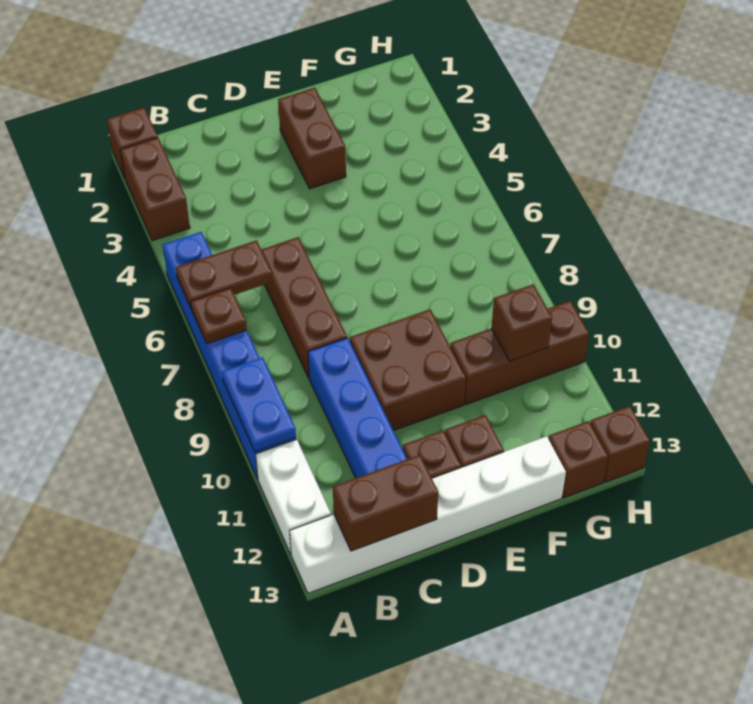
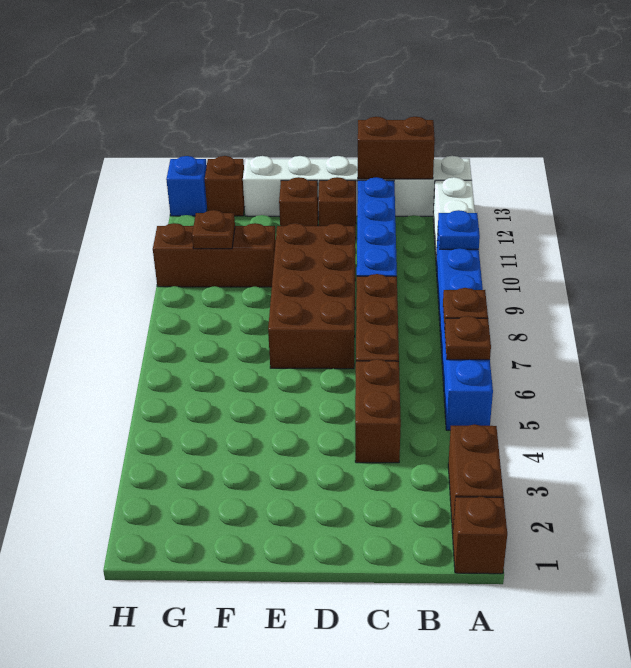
brown plate A6:B6 level 2 -> brown plate A6 level 2
blue plate A9:A10 level 2 -> blue plate A10 level 2
brown brick D9:E10 level 1 -> brown brick D7:E10 level 1
brown brick E2:E3 level 1 -> brown brick C4:C5 level 1
brown brick G10 level 2 -> brown plate G10 level 2
brown brick H13 level 1 -> blue brick H13 level 1

